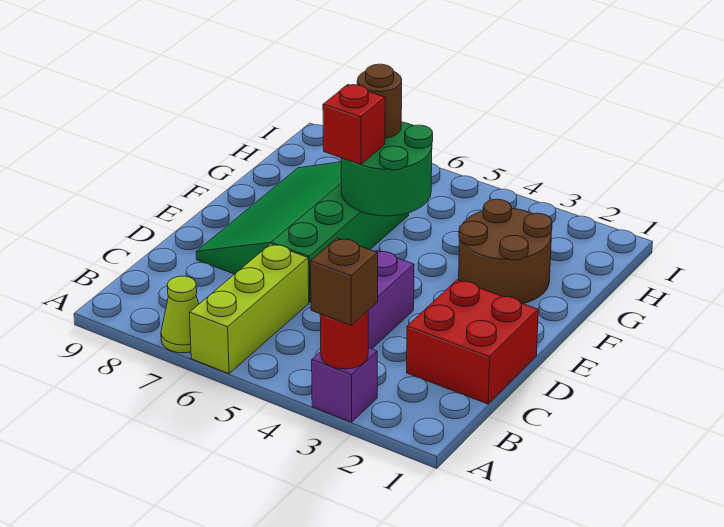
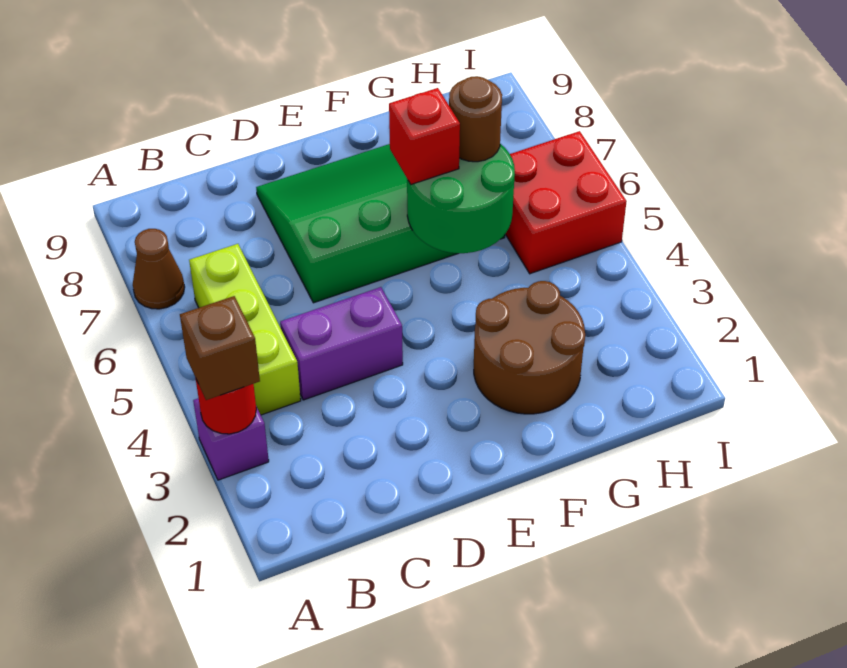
lime brick A6:C6 level 1 -> lime brick B4:B6 level 1
lime cone A7 level 1 -> brown cone A7 level 1
red brick C1:D2 level 1 -> red brick H5:I6 level 1

